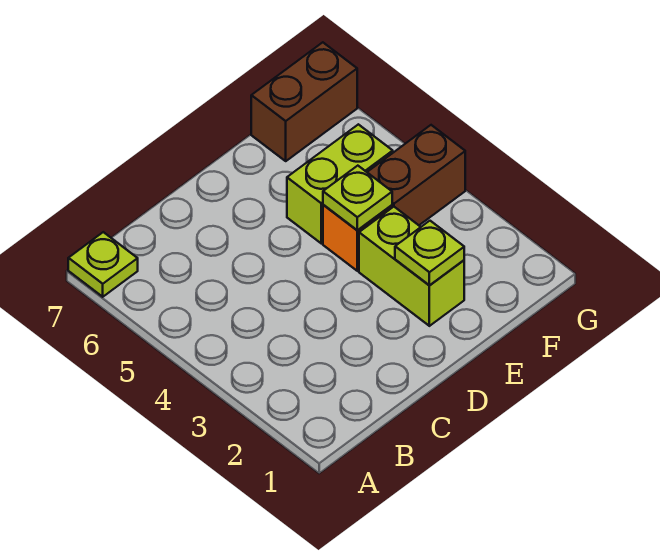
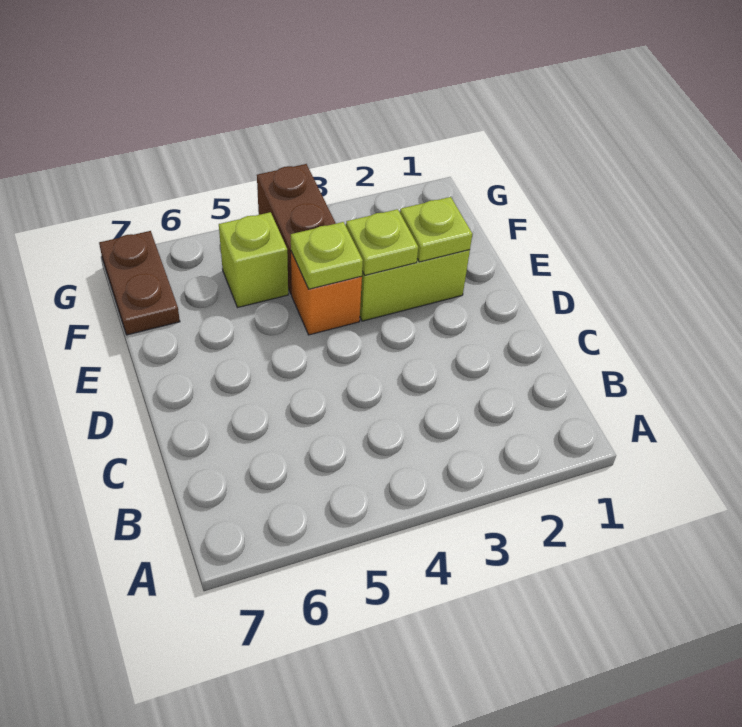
lime plate A7 level 1 -> lime plate E3 level 2
lime brick E5:F5 level 1 -> lime brick F5 level 1
brown brick F7:G7 level 1 -> brown plate F7:G7 level 1

